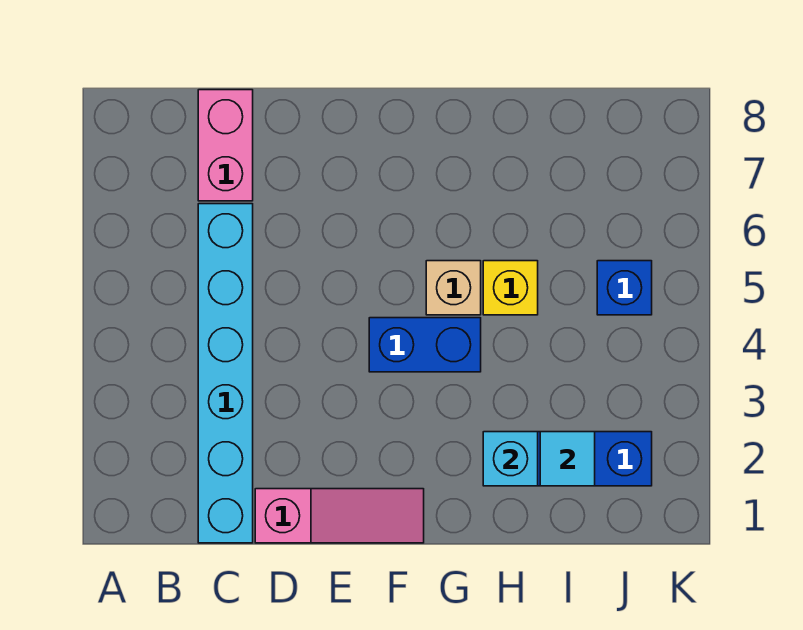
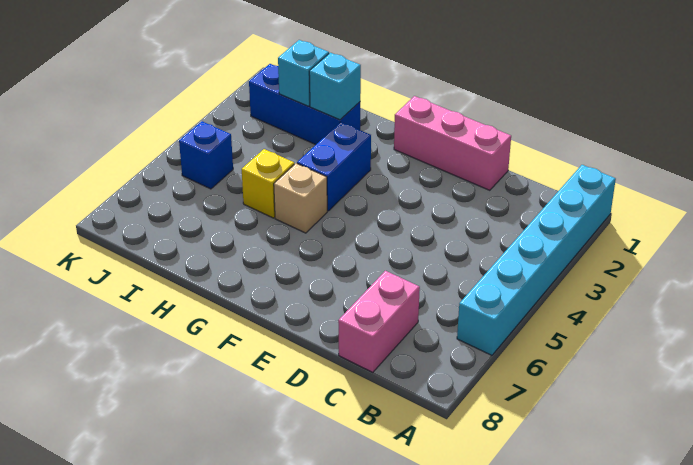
cyan brick C1:C6 level 1 -> cyan brick A1:A6 level 1
pink slope D1:F1 level 1 top D -> pink brick D1:F1 level 1
blue brick F4:G4 level 1 -> blue brick G3:G4 level 1
cyan tile I2 level 2 -> cyan brick I2 level 2

